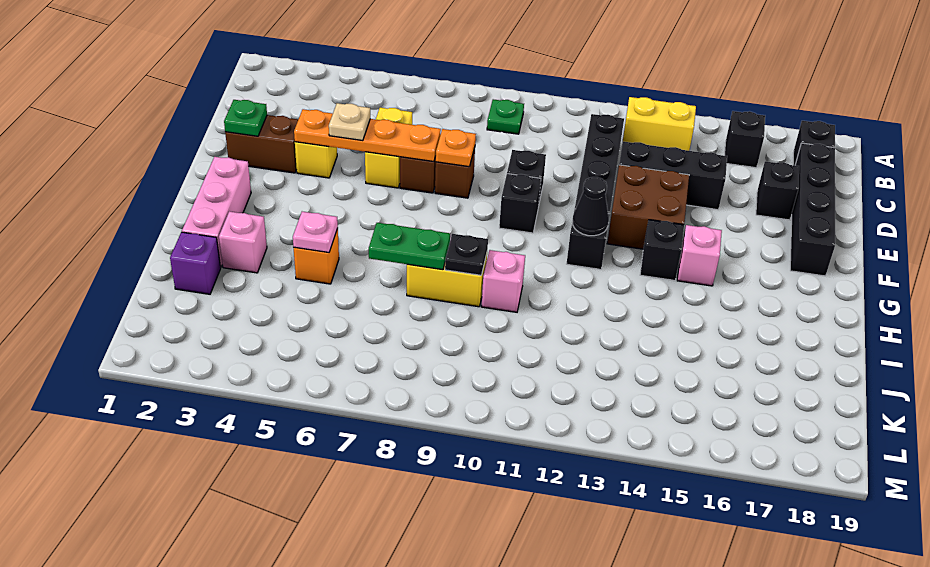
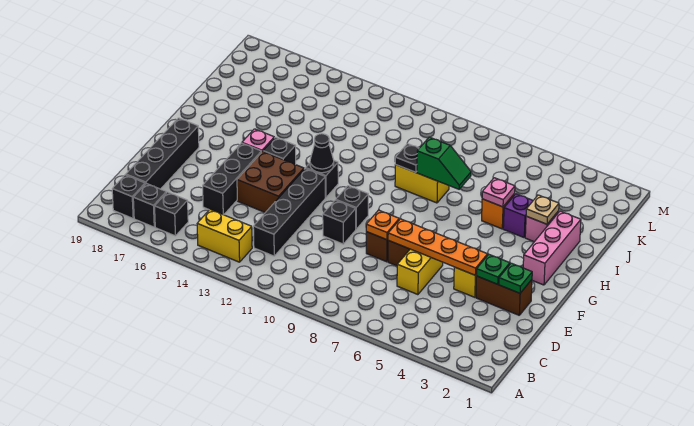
green plate B9 level 1 -> green plate E3 level 2
black brick D13:D15 level 1 -> black brick D15:F15 level 1
black brick D17 level 1 -> black brick B17 level 1
tan plate E5 level 3 -> tan plate I3 level 2
green plate I7:I8 level 2 -> green slope I7:I8 level 2 top 8
pink brick I10 level 1 -> none
purple brick J2 level 1 -> purple brick I4 level 1

